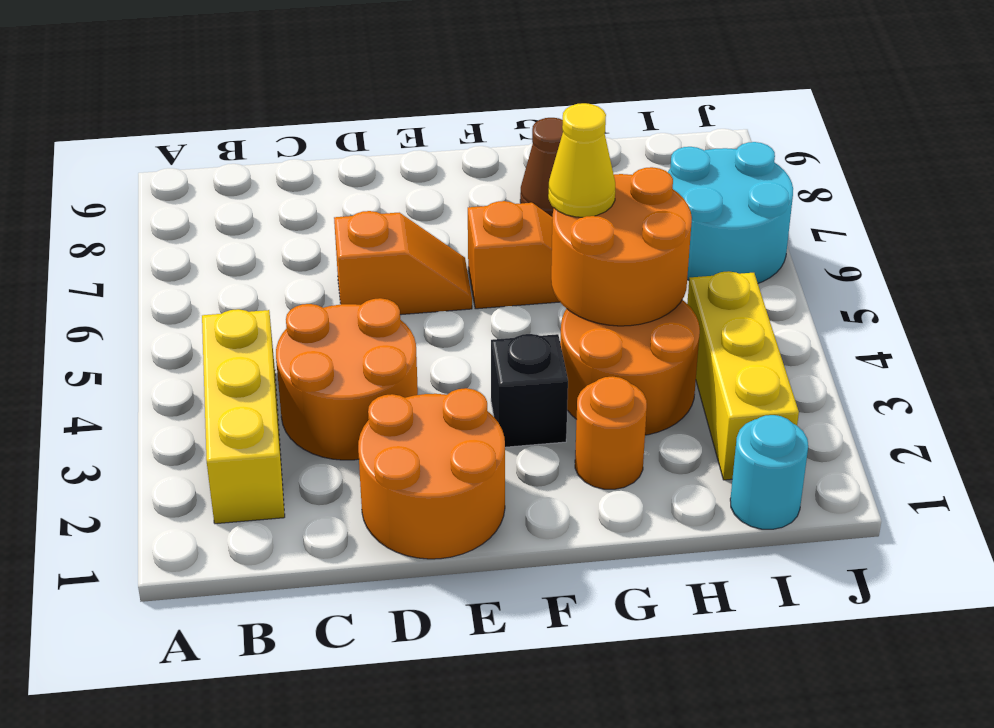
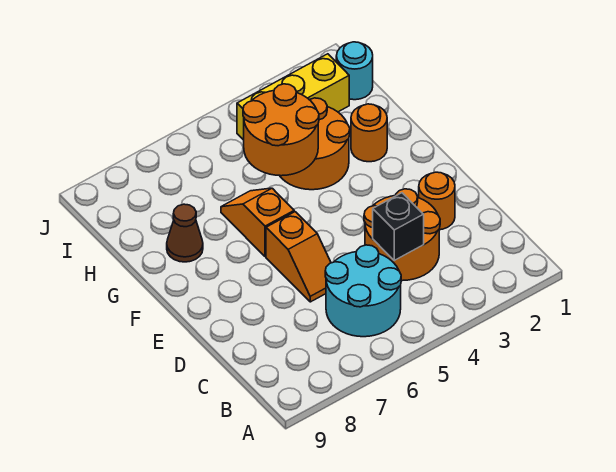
yellow brick B2:B4 level 1 -> none
orange round brick D1:E2 level 1 -> orange round brick D2 level 1
orange slope D6:E6 level 1 top D -> orange slope D6:E6 level 1 top E
black brick F3 level 1 -> black brick C4 level 2
yellow cone G5 level 3 -> none
cyan round brick I6:J7 level 1 -> cyan round brick B5:C6 level 1

